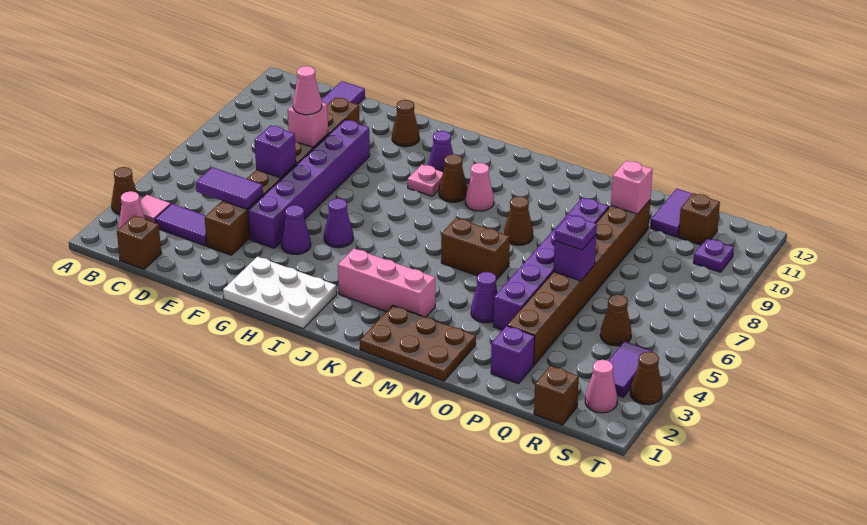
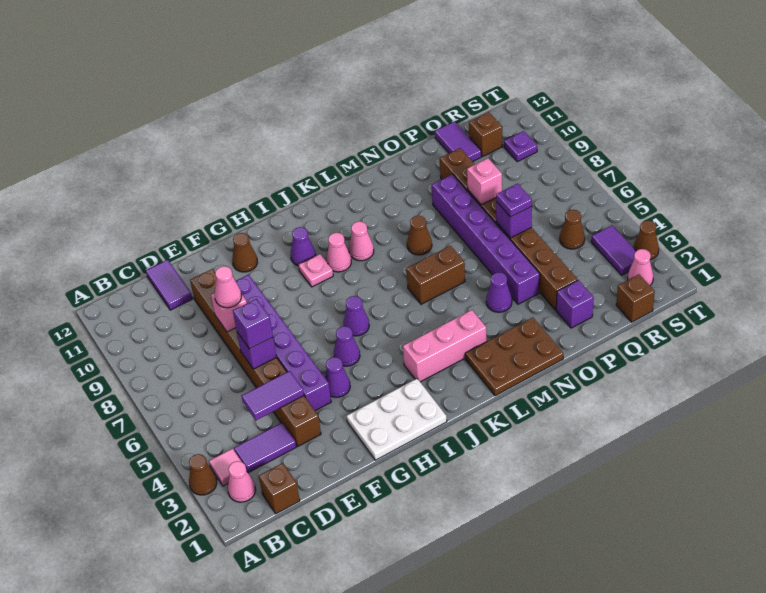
none -> purple brick E6 level 3
none -> purple cone I6 level 1
brown cone J9 level 1 -> pink cone J9 level 1
pink brick P10 level 2 -> pink brick P8 level 2

